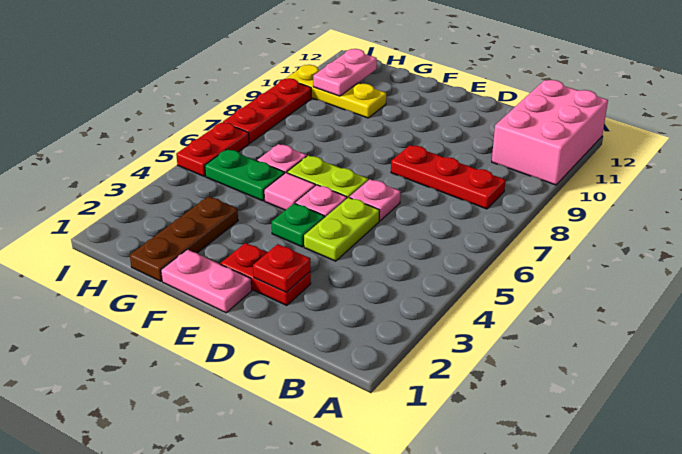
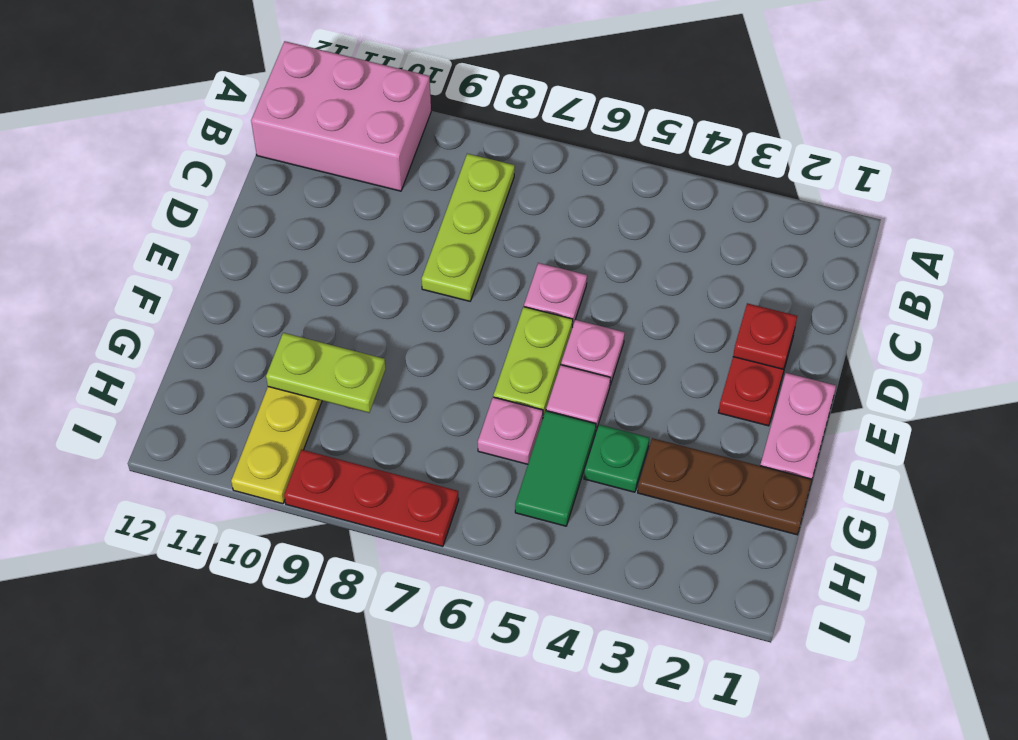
red plate B8:D8 level 1 -> lime plate B8:D8 level 1
lime plate D4:D5 level 1 -> lime plate G9:G10 level 2
green plate E4 level 1 -> green plate G4 level 1
green plate G5:H5 level 1 -> green tile G5:H5 level 1
pink plate H10:H11 level 2 -> none
red plate I5:I6 level 1 -> none

